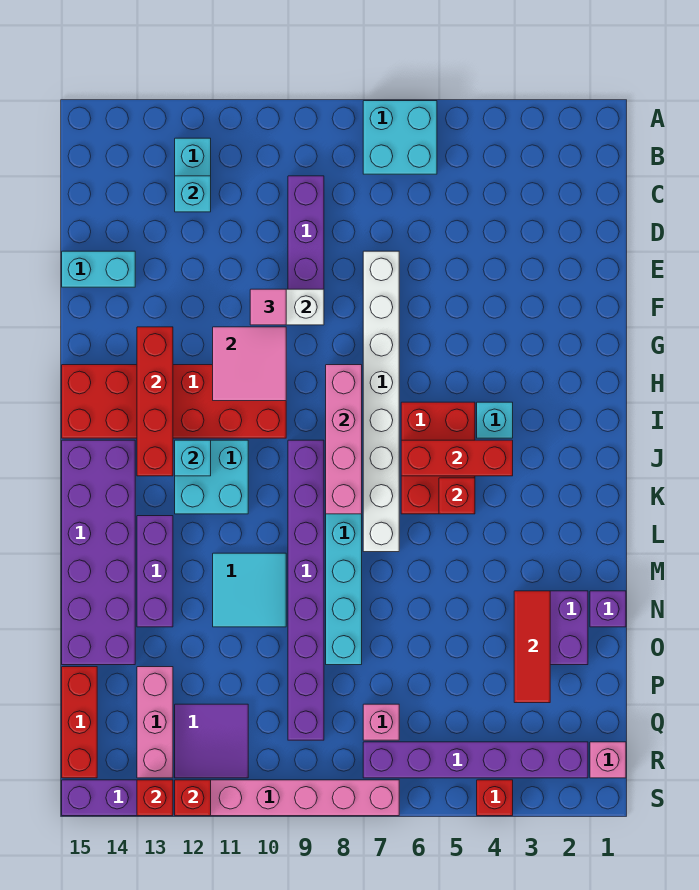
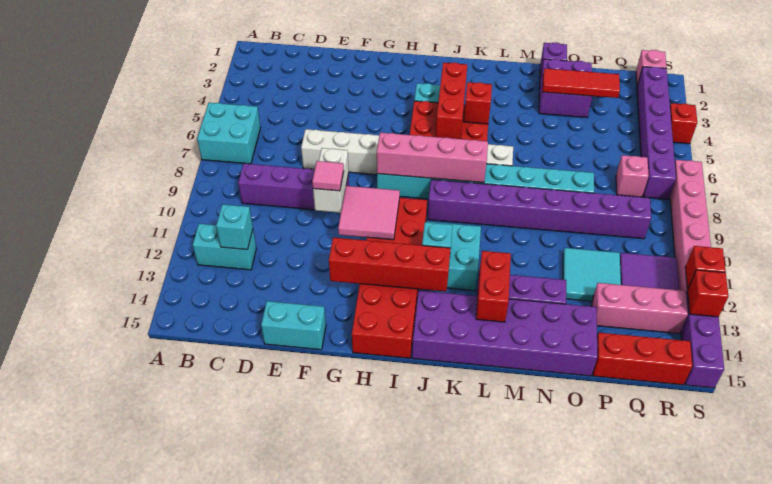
cyan brick E14:E15 level 1 -> cyan brick E15:F15 level 1
none -> red brick L13:L14 level 2
cyan tile M10:N11 level 1 -> cyan tile O11:P12 level 1

